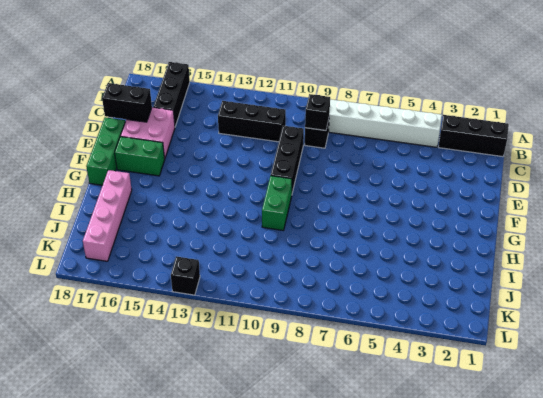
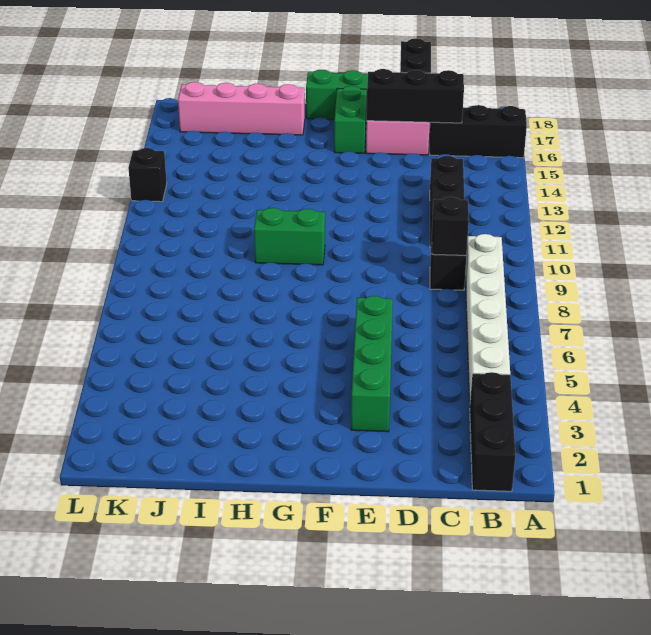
black brick D10:F10 level 1 -> black brick C16:E16 level 2
none -> green brick E3:E6 level 1

